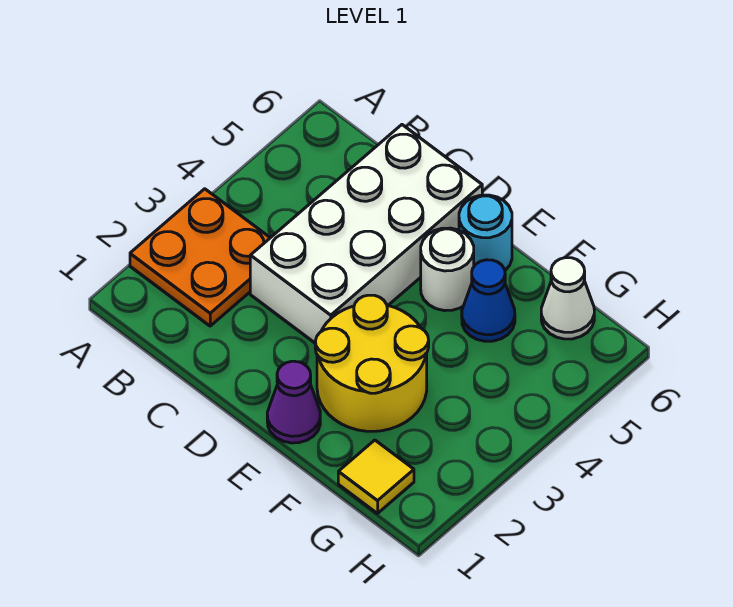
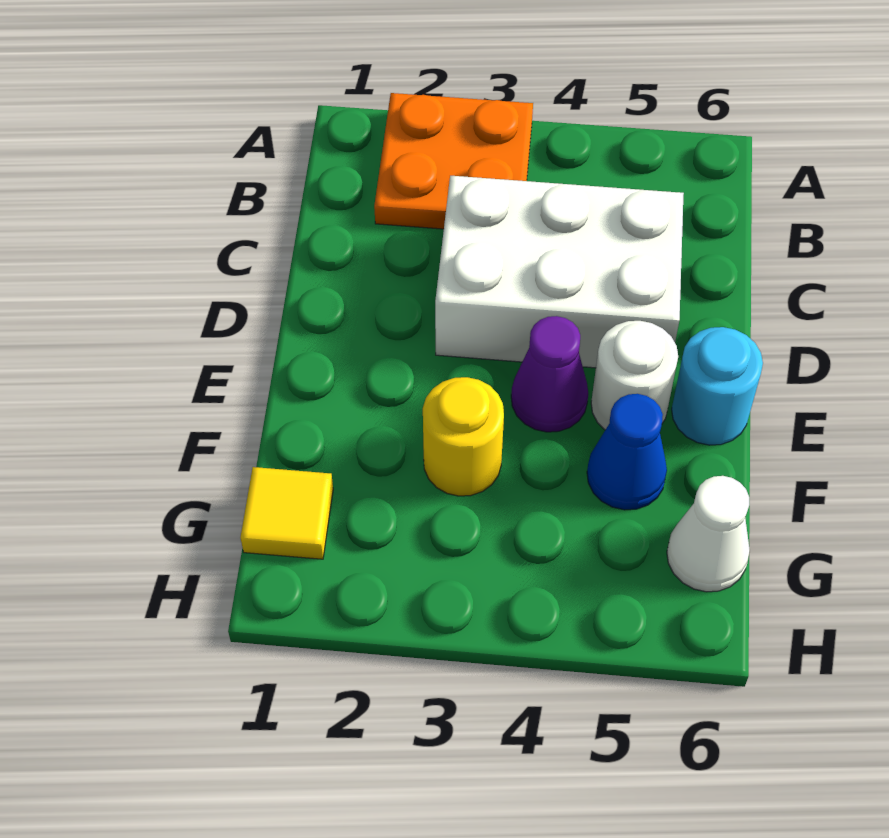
white brick C3:D6 level 1 -> white brick C3:D5 level 1
purple cone E1 level 1 -> purple cone E4 level 1
yellow round brick E2:F3 level 1 -> yellow round brick F3 level 1

